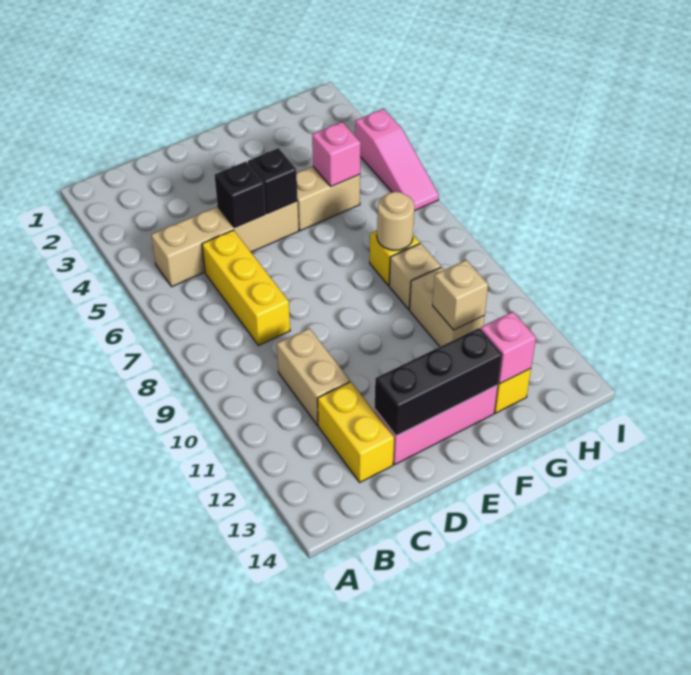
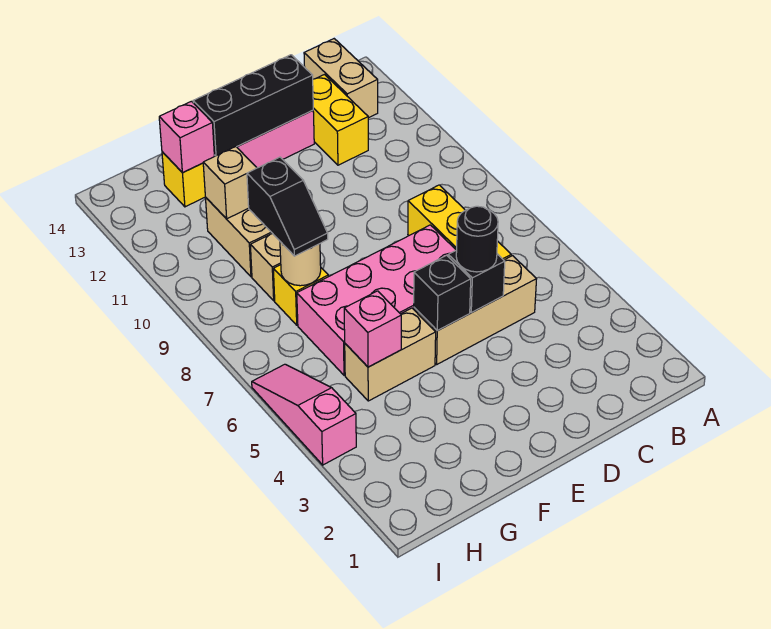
tan brick B5:E5 level 1 -> tan brick C5:E5 level 1
tan brick C10:C11 level 1 -> tan brick B13:B14 level 1
none -> black round brick D5 level 3
none -> pink brick D6:G7 level 1
none -> black slope G8:G9 level 3 top 9

